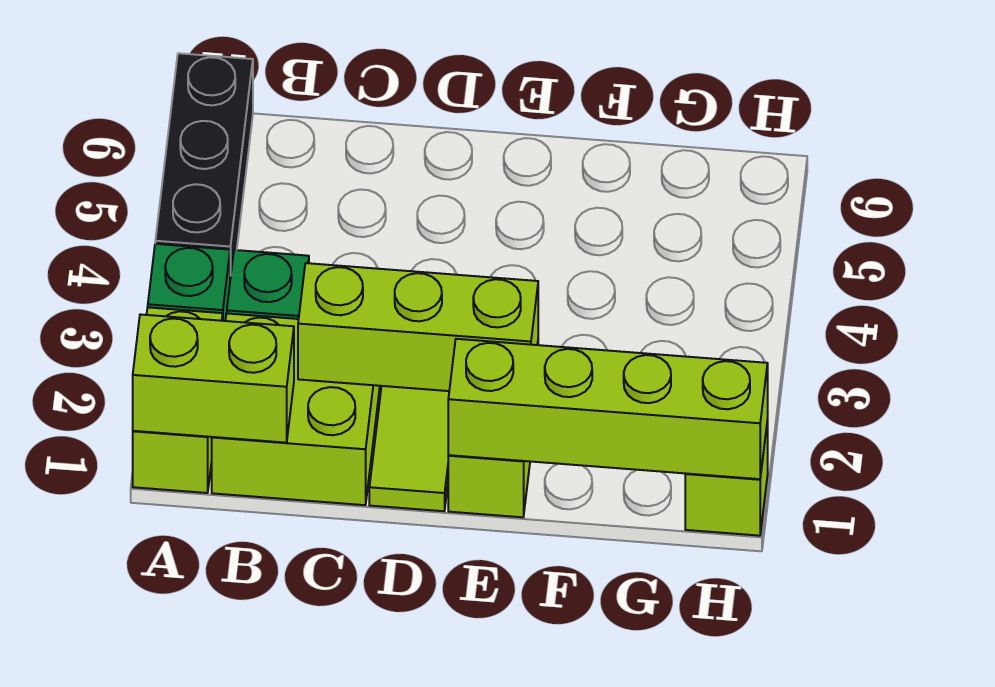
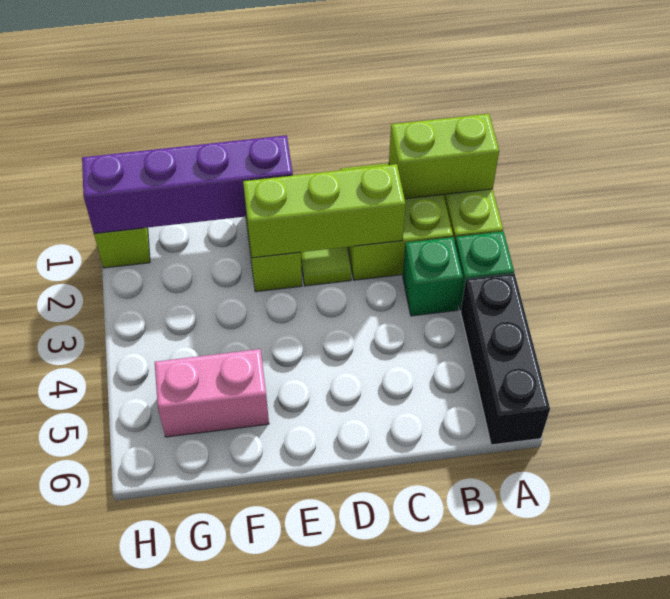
lime brick E1:H1 level 2 -> purple brick E1:H1 level 2
none -> pink brick F5:G5 level 1

